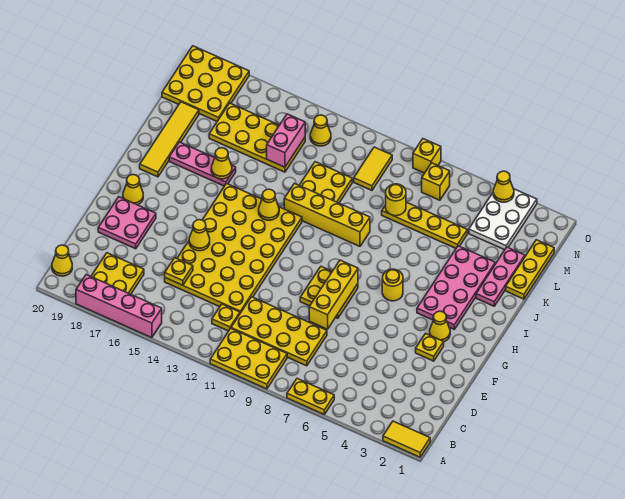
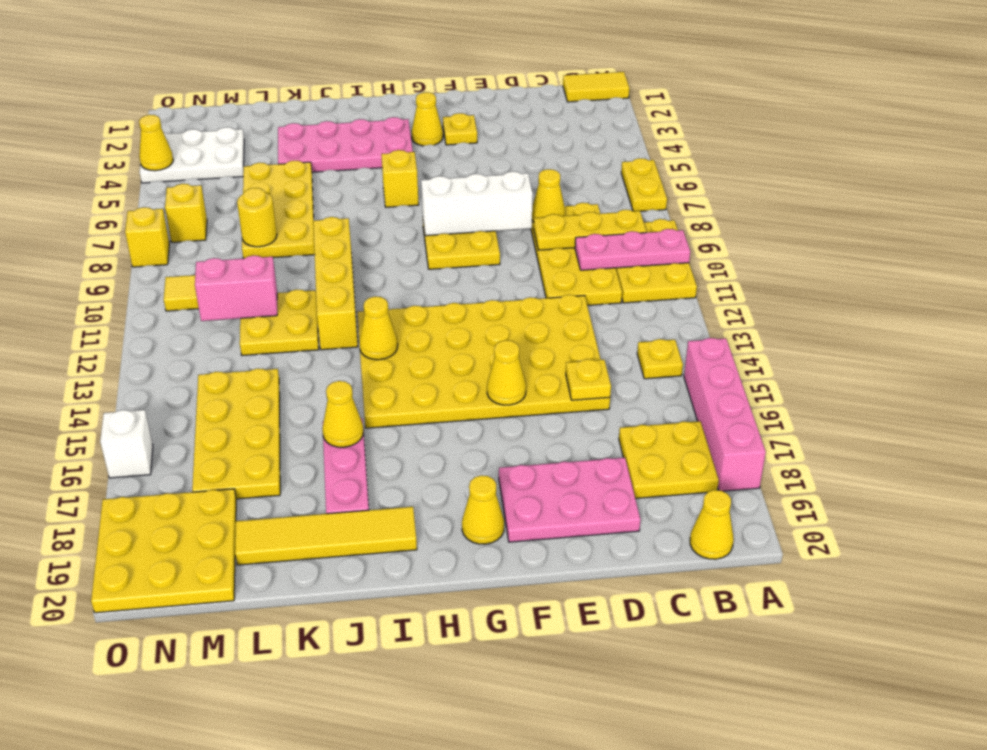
yellow tile A1:A2 level 1 -> yellow tile A1:B1 level 1
yellow plate C12 level 1 -> yellow plate B14 level 1
yellow brick E8:G8 level 2 -> white brick E8:G8 level 2
pink plate E18:F19 level 1 -> pink plate D18:F19 level 1
yellow round brick H6 level 1 -> yellow brick H6 level 1
pink plate J2:L2 level 1 -> pink plate A10:C10 level 2
yellow plate K1:M1 level 1 -> yellow plate B9:D9 level 2
yellow plate L5:L8 level 1 -> yellow plate K5:L8 level 1
pink brick L14:M14 level 2 -> pink brick L11:M11 level 2
yellow cone N13 level 1 -> yellow cone D8 level 2
none -> white brick O16 level 1

